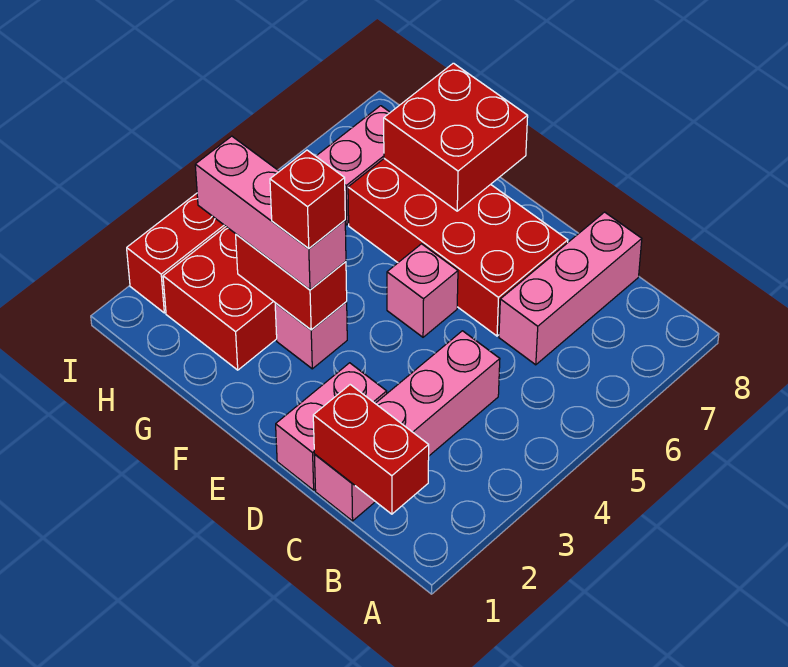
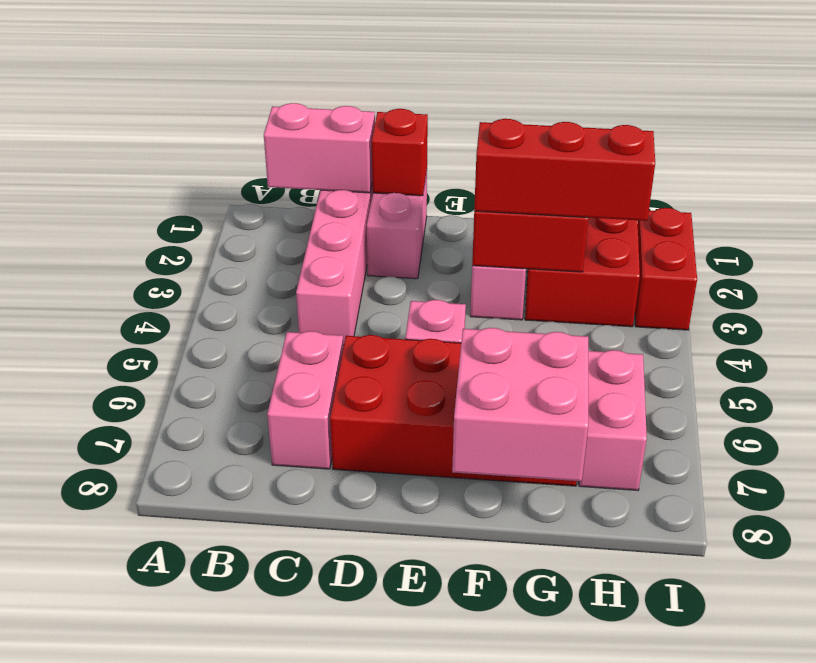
red brick B1:C1 level 2 -> pink brick B1:C1 level 2
pink brick C6:C8 level 1 -> pink brick C6:C7 level 1
pink brick F3:H3 level 3 -> red brick F3:H3 level 3
red brick F3 level 4 -> red brick D1 level 2
red brick F7:G8 level 2 -> pink brick F7:G8 level 2

